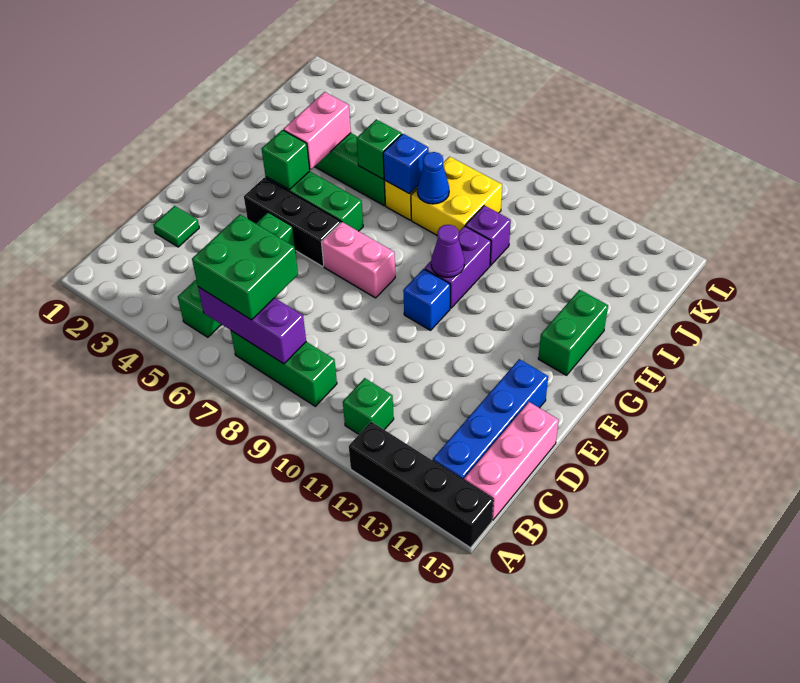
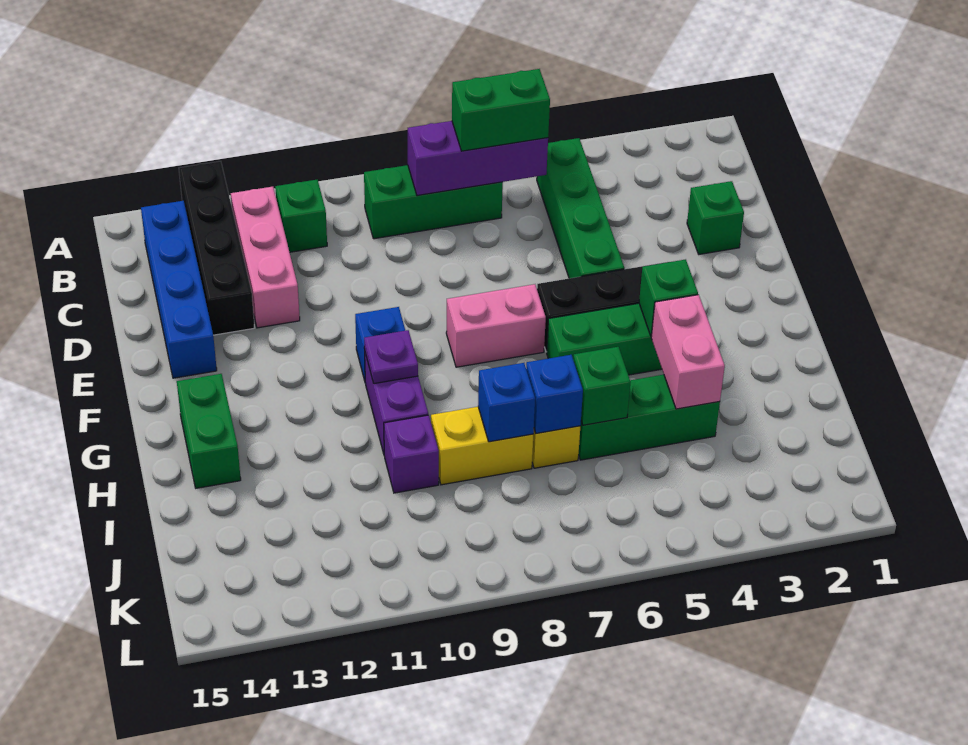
black brick A12:A15 level 1 -> black brick A13:D13 level 1
green brick B6:C7 level 3 -> green brick B6:B7 level 3
pink brick B15:D15 level 1 -> pink brick B12:D12 level 1
green tile D2 level 1 -> green brick D2 level 1
purple cone G10 level 2 -> purple plate G10 level 2
yellow brick I8:J9 level 1 -> yellow brick I8:I9 level 1
blue cone I8 level 2 -> blue brick I8 level 2

